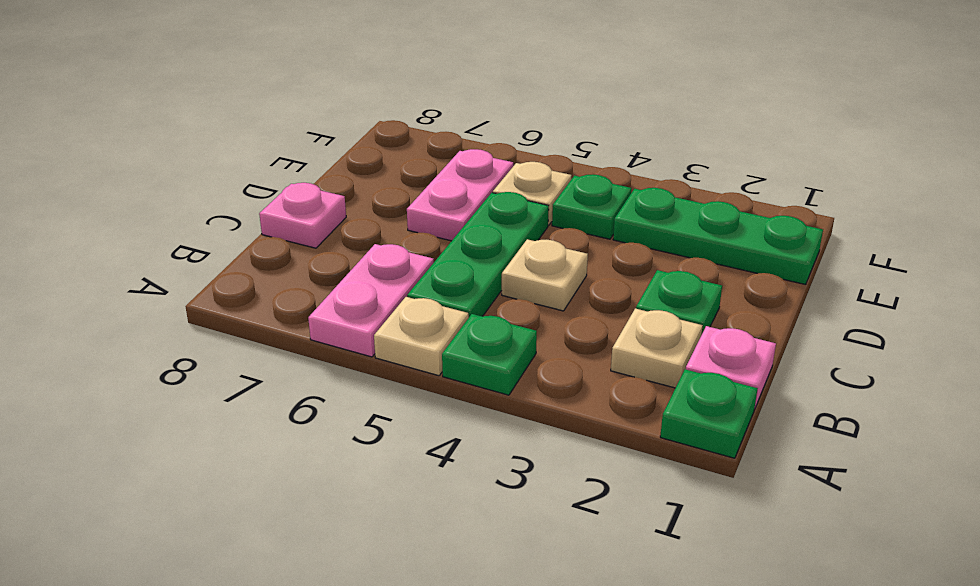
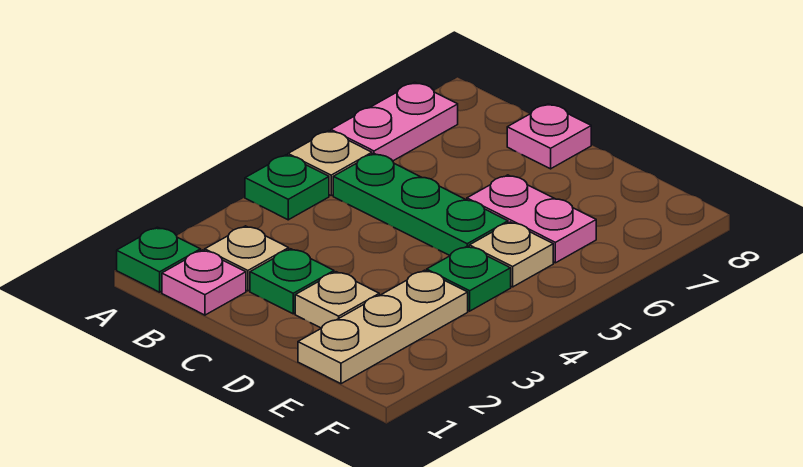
pink plate A6:B6 level 1 -> pink plate A6:A7 level 1
tan plate C4 level 1 -> tan plate D2 level 1
green plate E1:E3 level 1 -> tan plate E1:E3 level 1

